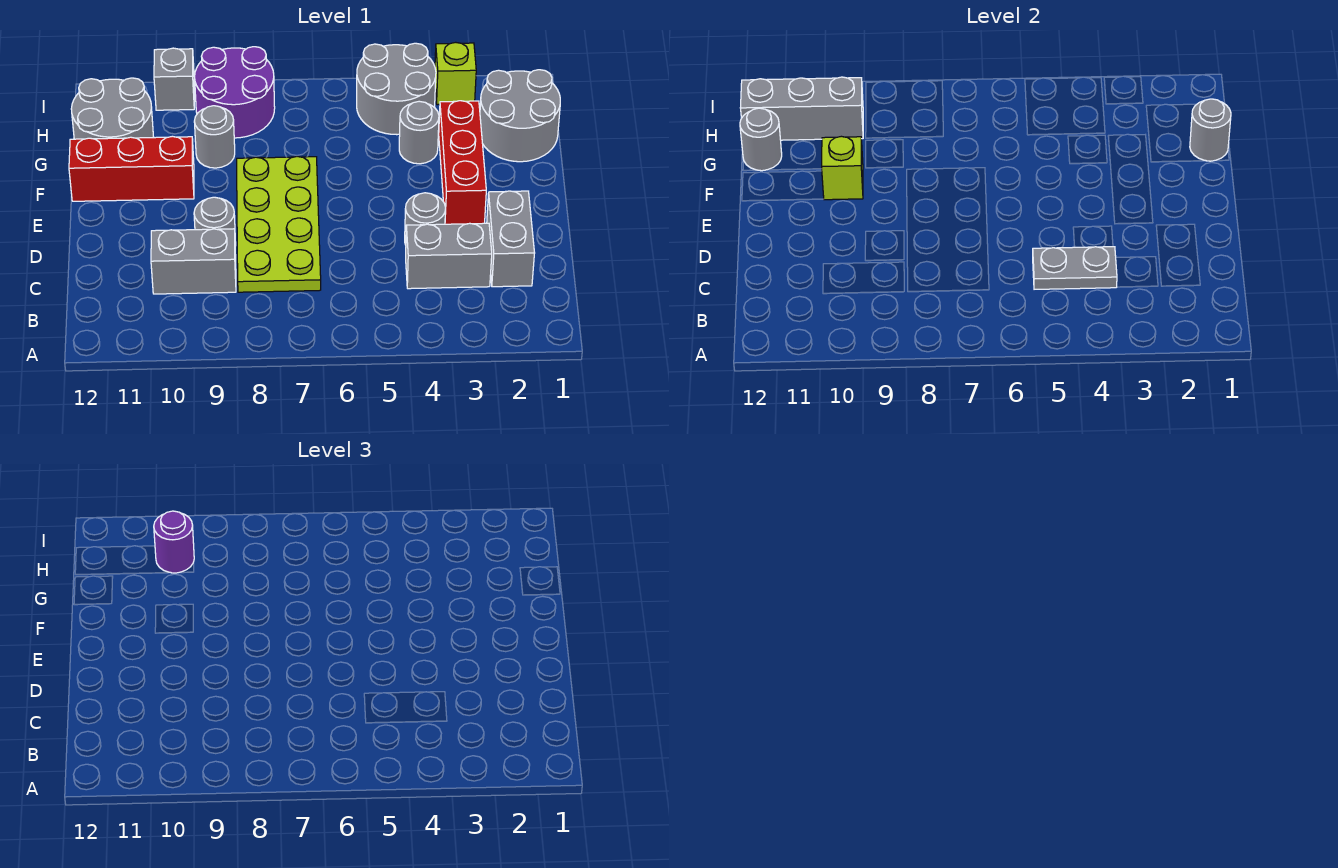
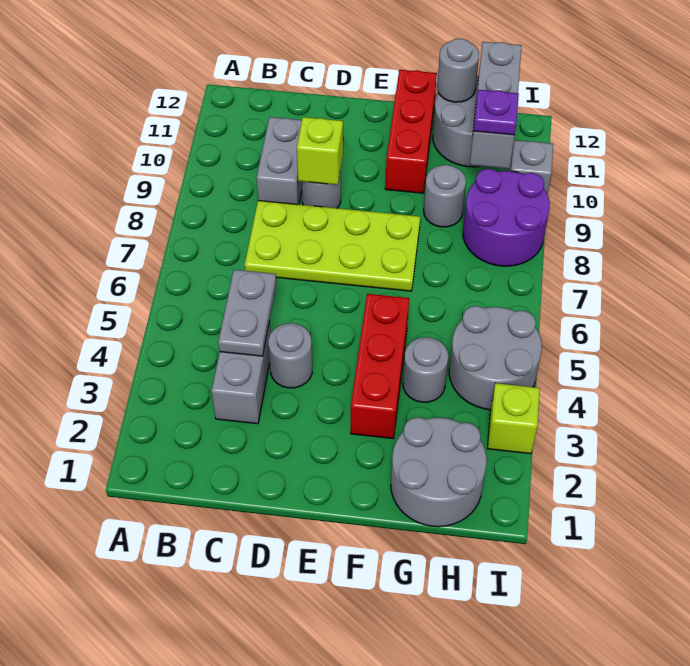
grey brick C2:D2 level 1 -> none
red brick E3:G3 level 1 -> red brick F3:F5 level 1
lime brick F10 level 2 -> lime brick D9 level 2
grey round brick G1 level 2 -> none
purple round brick H10 level 3 -> purple plate H10 level 3

